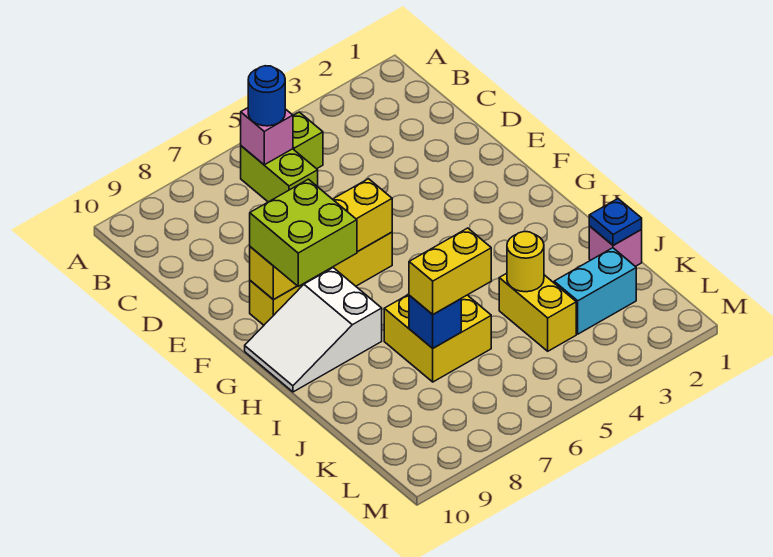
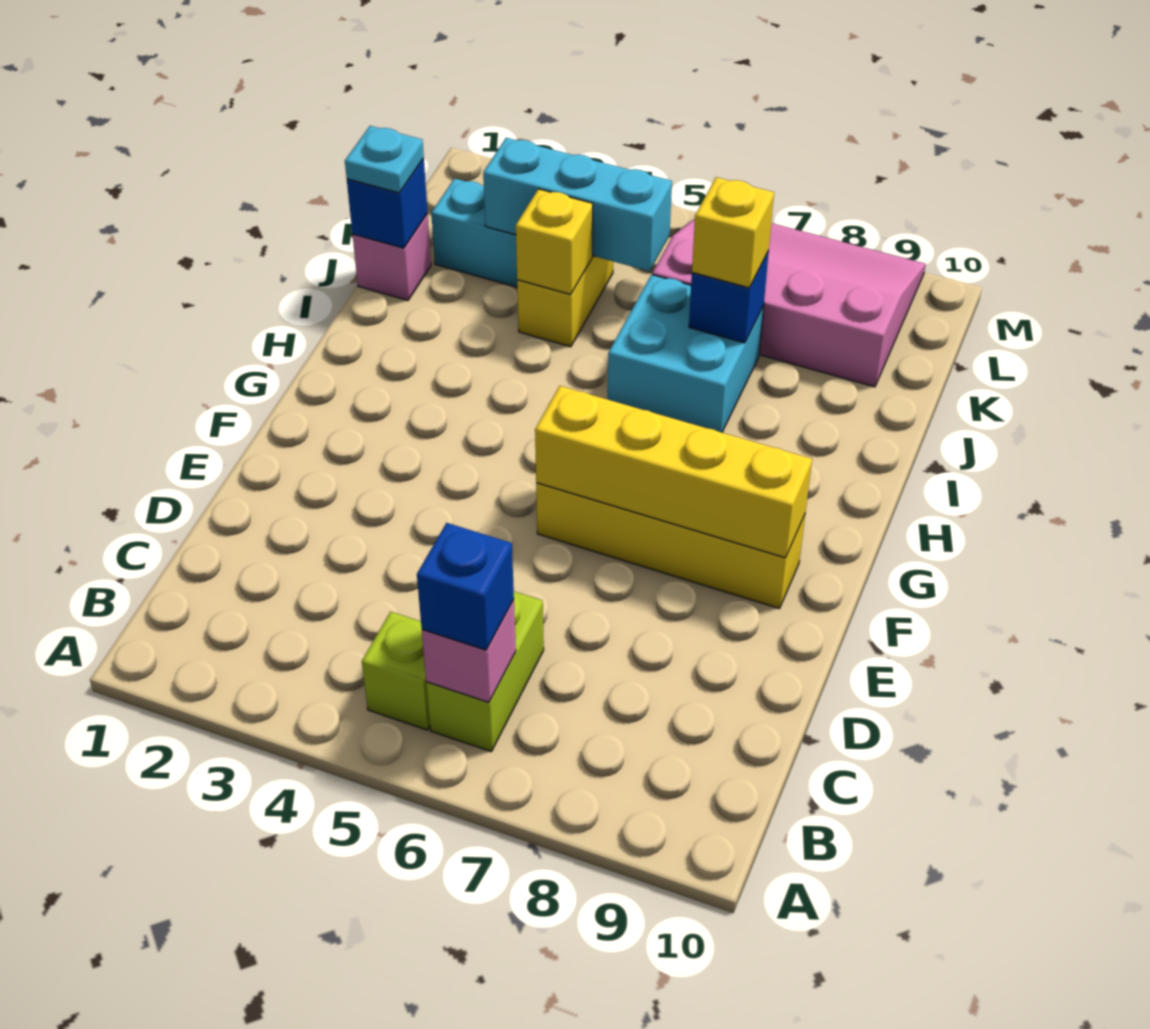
blue round brick B6 level 3 -> blue brick B6 level 3
lime brick F8:G9 level 3 -> none
white slope G8:H10 level 1 top 8 -> none
yellow brick I6:J7 level 1 -> cyan brick I6:J7 level 1
blue plate J1 level 2 -> blue brick J1 level 2
none -> cyan plate J1 level 3
yellow round brick J4 level 2 -> yellow brick J4 level 2
yellow brick J6:J7 level 3 -> yellow brick J7 level 3
none -> cyan brick K3:K5 level 2
none -> pink slope K6:M9 level 1 top K

